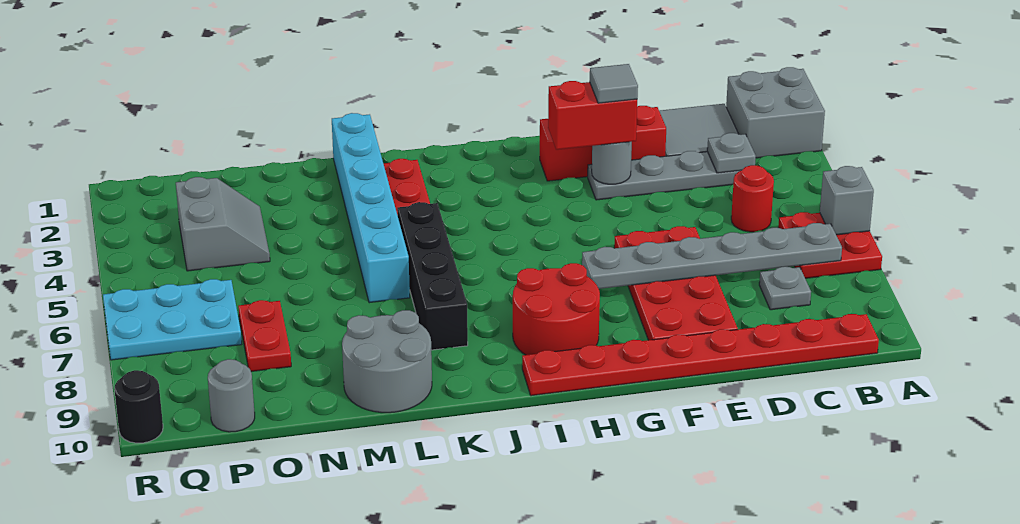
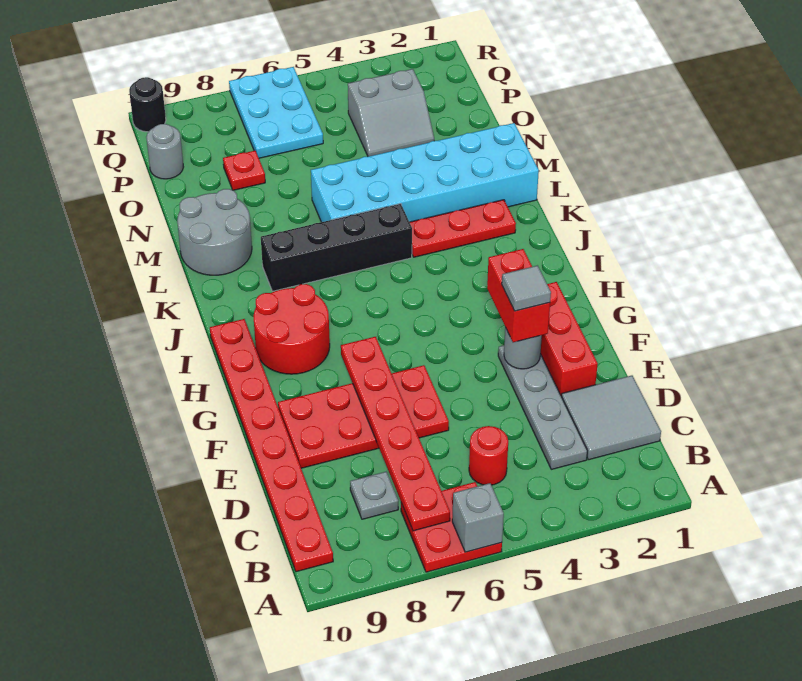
grey brick A1:B2 level 1 -> none
grey plate B7:G7 level 2 -> red plate B7:G7 level 2
grey plate C3 level 2 -> none
cyan brick L1:L6 level 1 -> cyan brick L1:M6 level 1
red plate O7:O8 level 1 -> red plate O8 level 1

